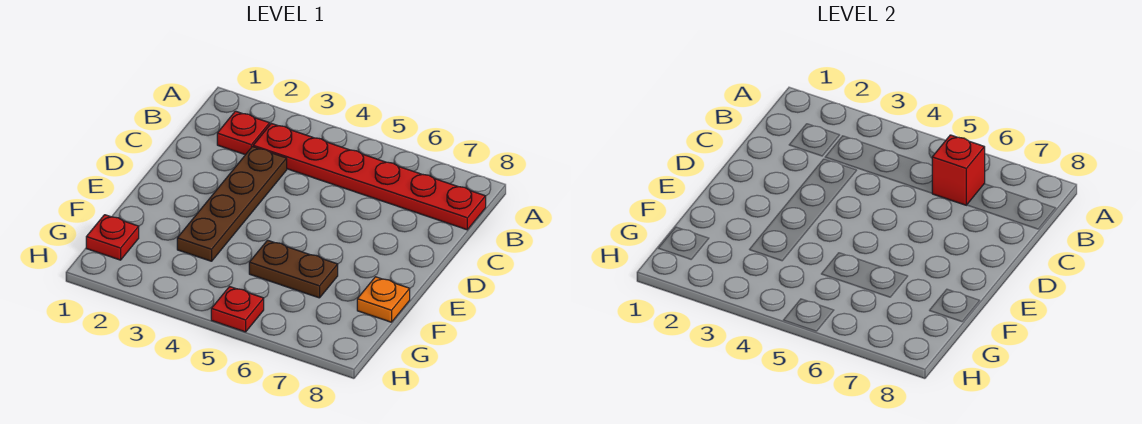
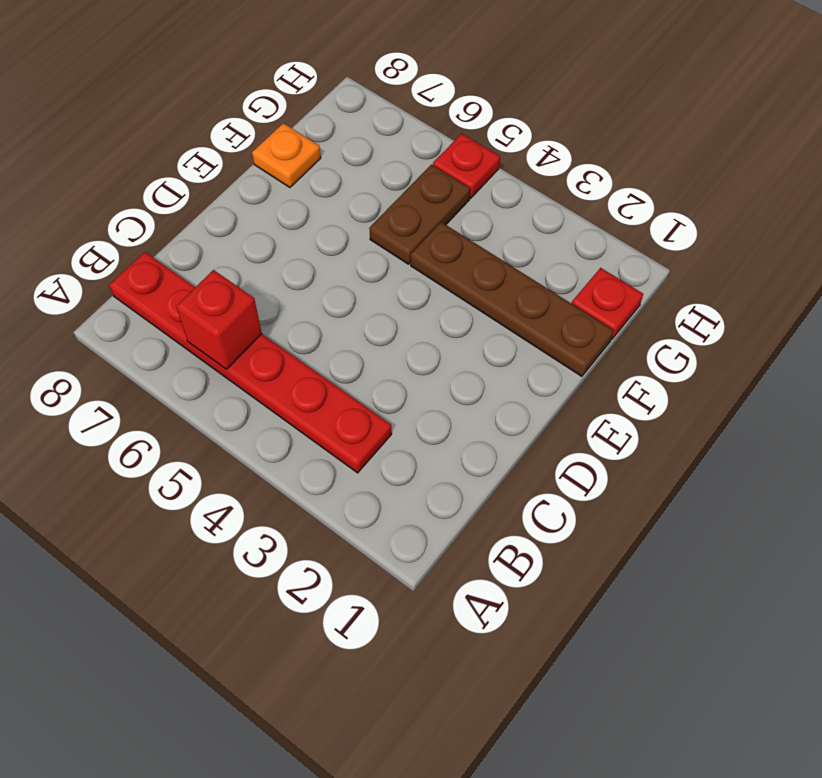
red plate B2 level 1 -> none
brown plate C3:F3 level 1 -> brown plate F1:F4 level 1
brown plate F5:F6 level 1 -> brown plate F5:G5 level 1

